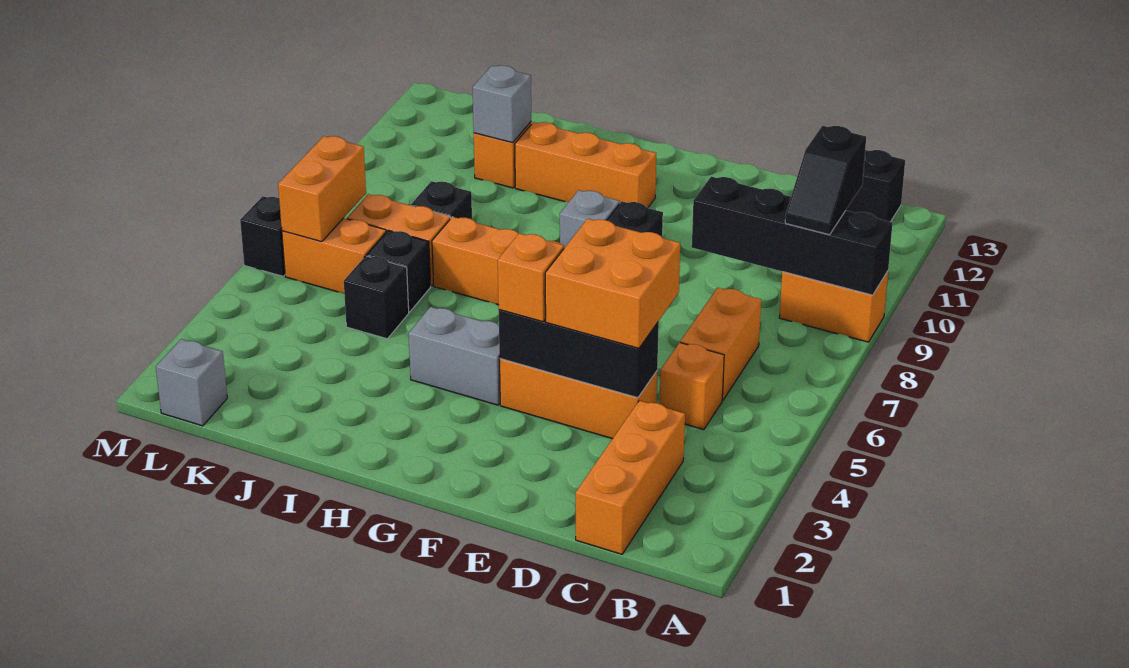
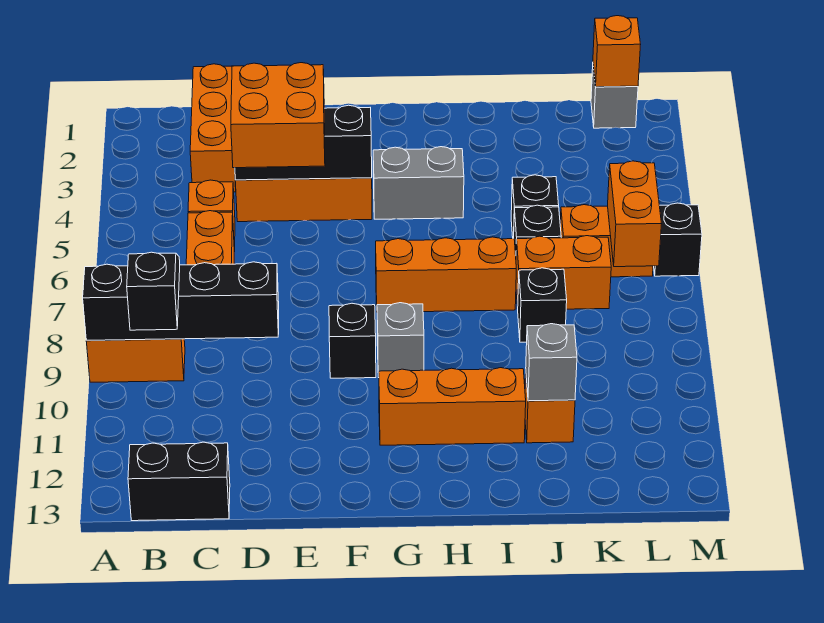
orange brick F4 level 3 -> orange brick L1 level 2

